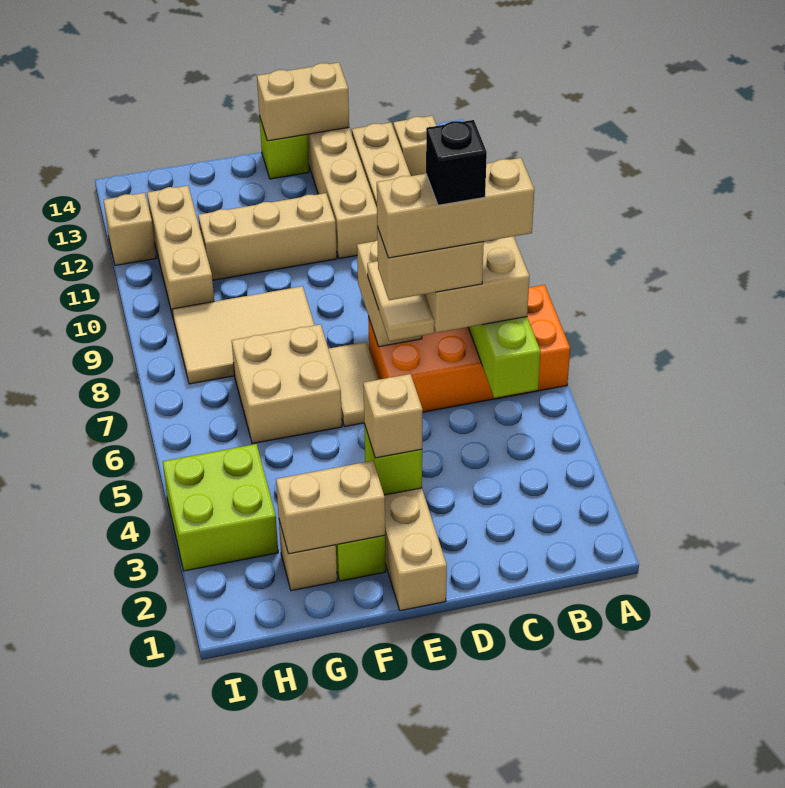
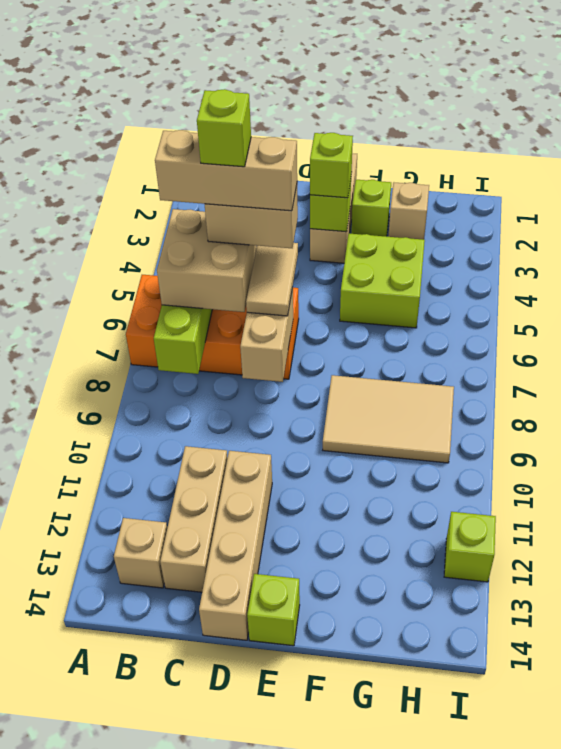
black brick C6 level 6 -> lime brick C6 level 6
tan brick D14:E14 level 2 -> none
tan brick E3 level 3 -> lime brick E3 level 3
tan tile E6:E7 level 1 -> none
tan brick E11:G11 level 1 -> none
tan brick F2:G2 level 2 -> none
tan brick F6:G7 level 1 -> none
lime brick H3:I4 level 1 -> lime brick F4:G5 level 1
tan brick H10:H12 level 1 -> none
tan brick I12 level 1 -> lime brick I12 level 1

